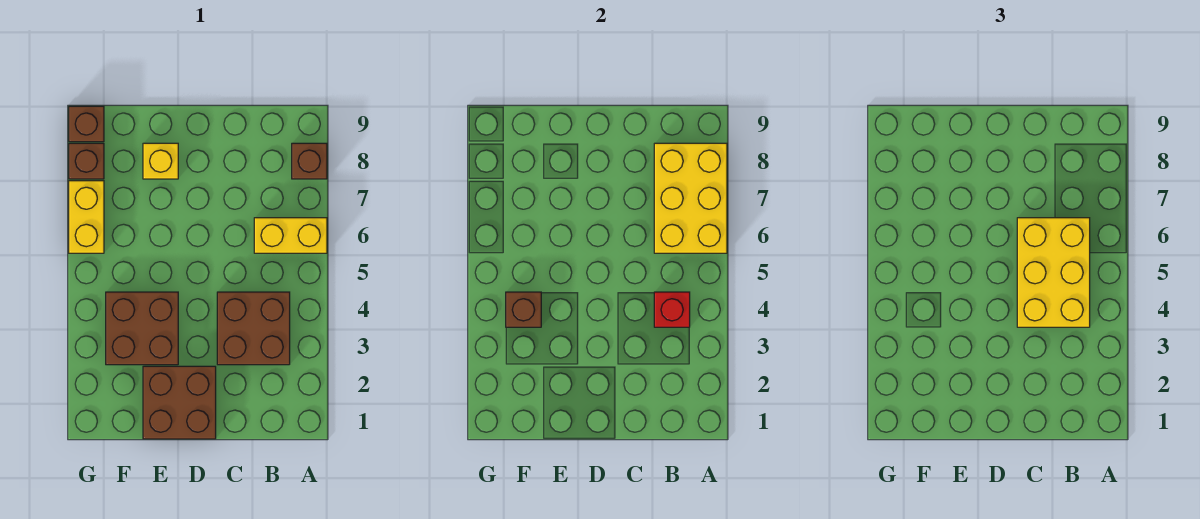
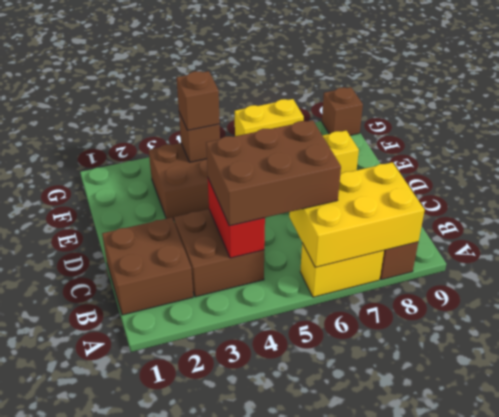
yellow brick A6:B6 level 1 -> yellow brick A6:A7 level 1
red brick B4 level 2 -> red brick B4:C4 level 2
yellow brick B4:C6 level 3 -> brown brick B4:C6 level 3
brown brick D1:E2 level 1 -> brown brick B1:C2 level 1
brown brick G8 level 1 -> brown brick F4 level 3

